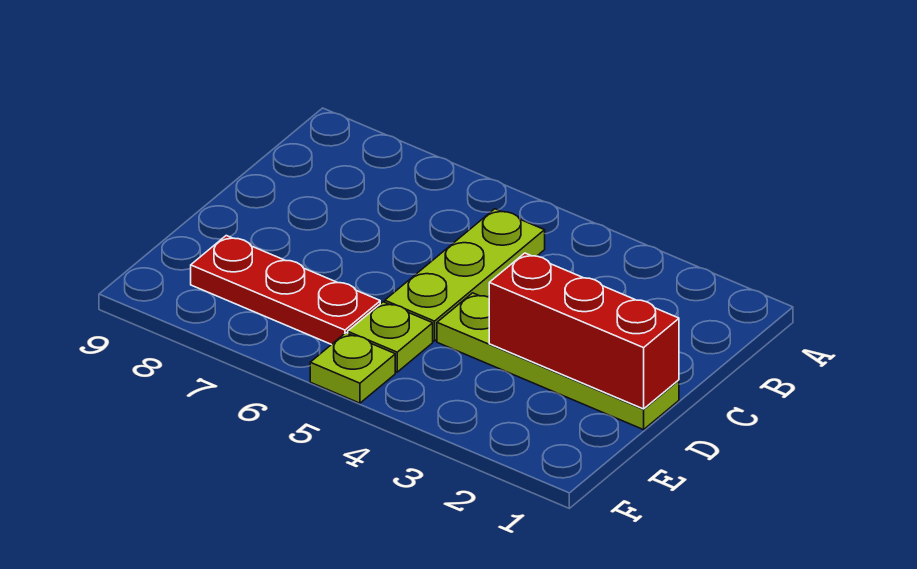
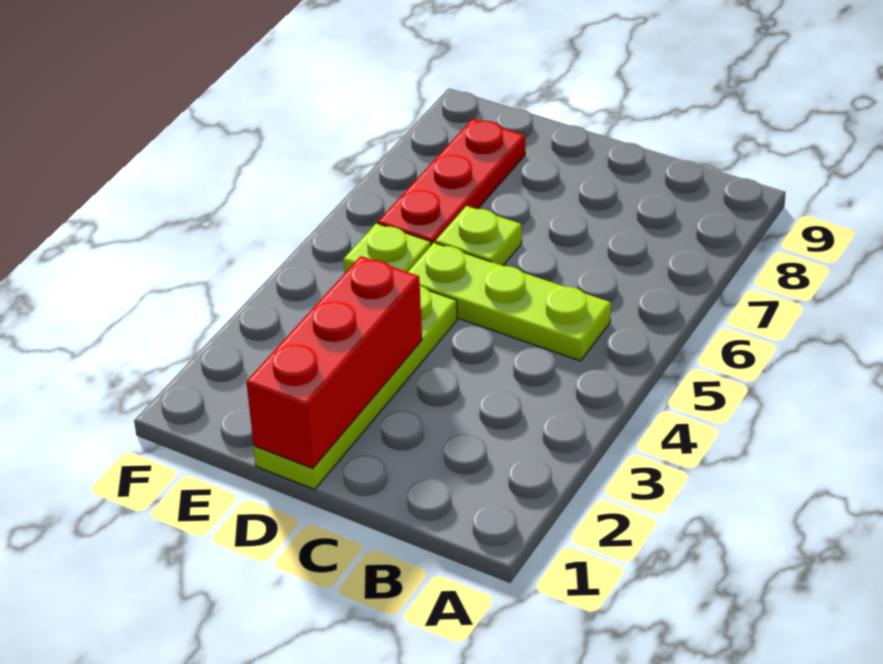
lime plate F5 level 1 -> lime plate D6 level 1

